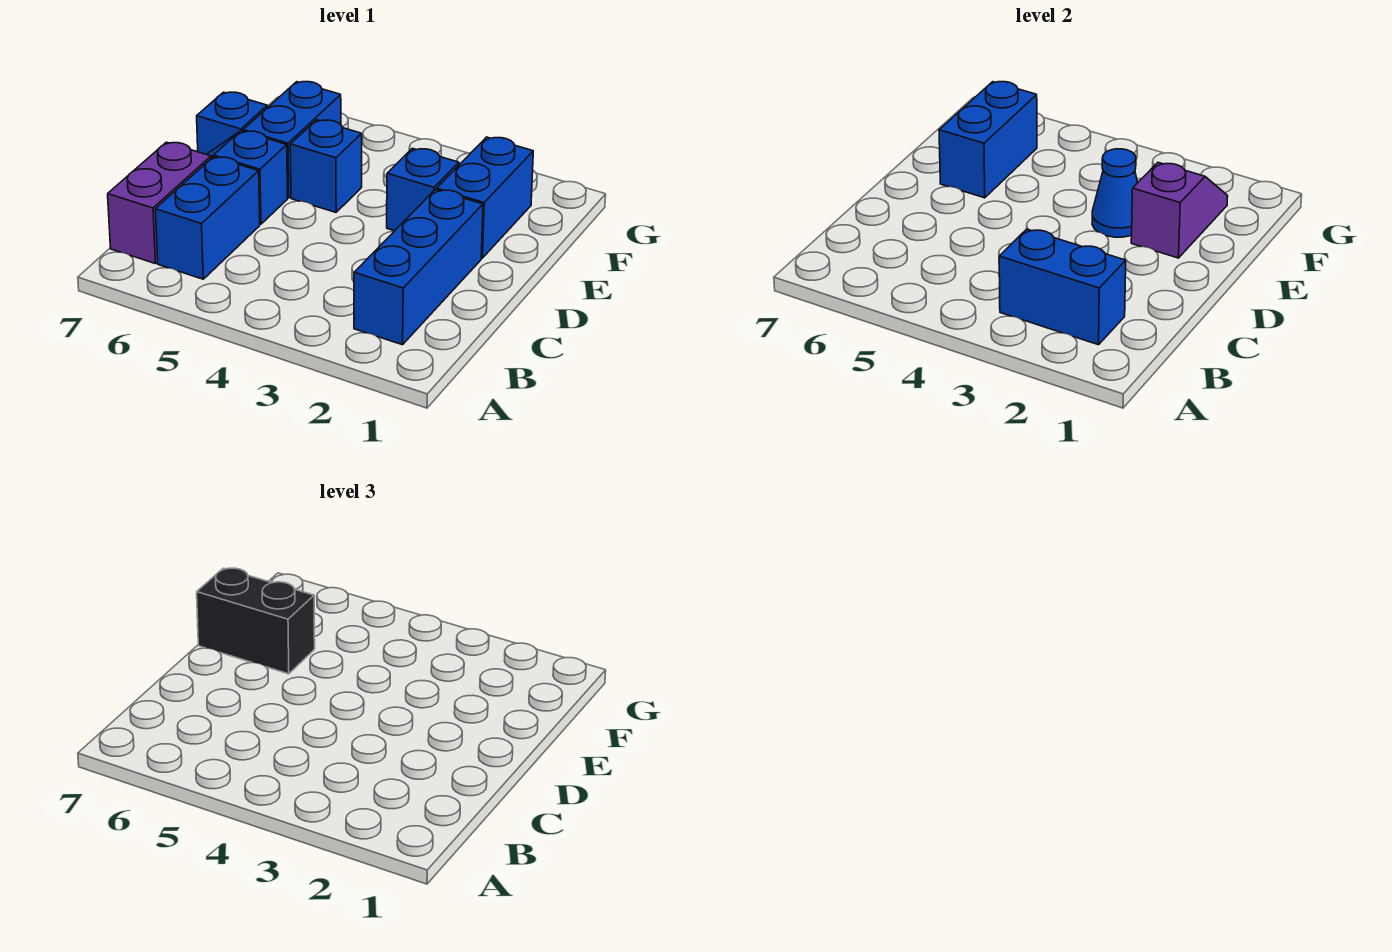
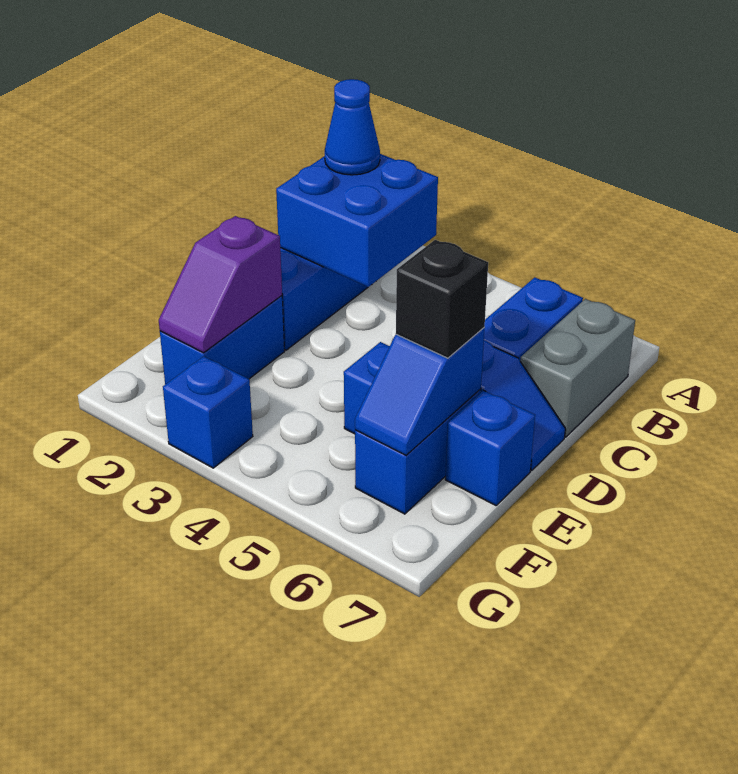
blue brick B2:B3 level 2 -> blue brick B2:C3 level 2
purple brick B7:C7 level 1 -> grey brick B7:C7 level 1
blue brick E3 level 1 -> blue brick G3 level 1
blue cone E3 level 2 -> blue cone B2 level 3
blue brick E6:F6 level 2 -> blue slope E6:F6 level 2 top E
black brick E6:E7 level 3 -> black brick E6 level 3

